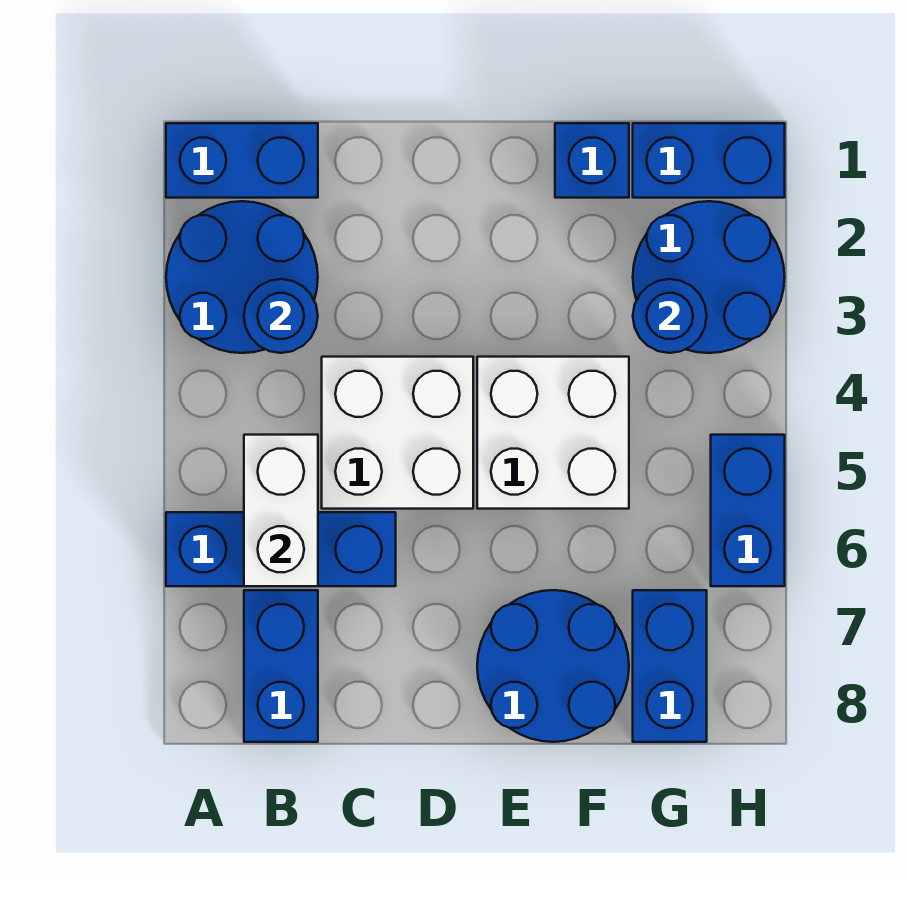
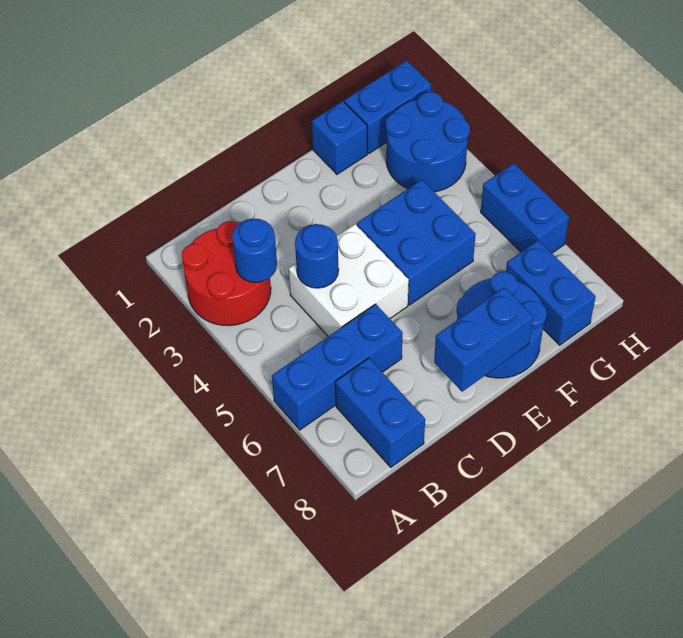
blue brick A1:B1 level 1 -> blue brick D8:E8 level 2
blue round brick A2:B3 level 1 -> red round brick A2:B3 level 1
white brick B5:B6 level 2 -> none
white brick E4:F5 level 1 -> blue brick E4:F5 level 1
blue round brick G3 level 2 -> blue round brick C4 level 2

